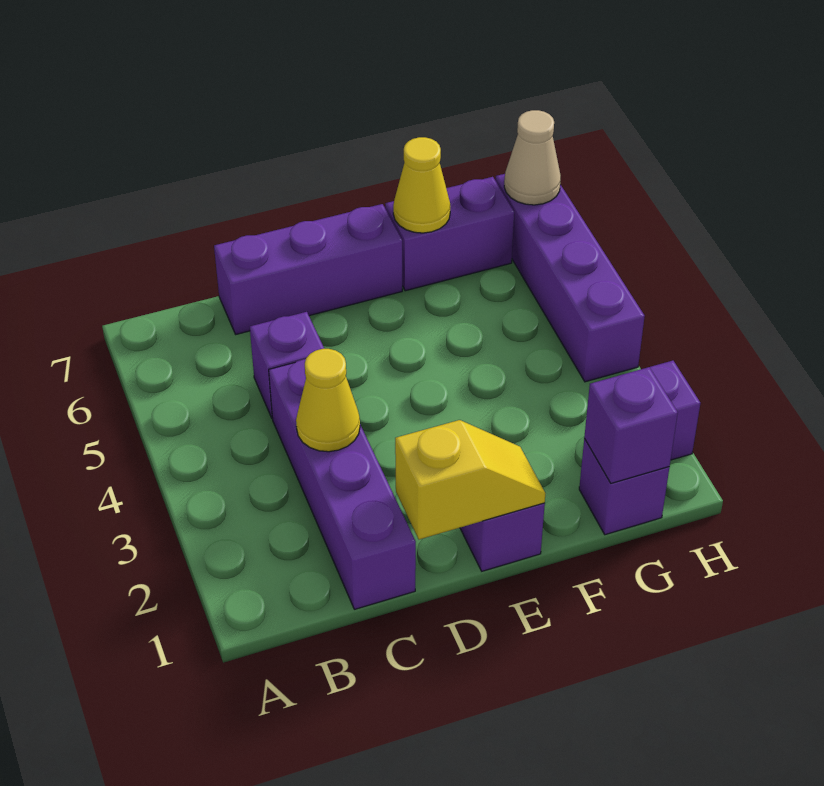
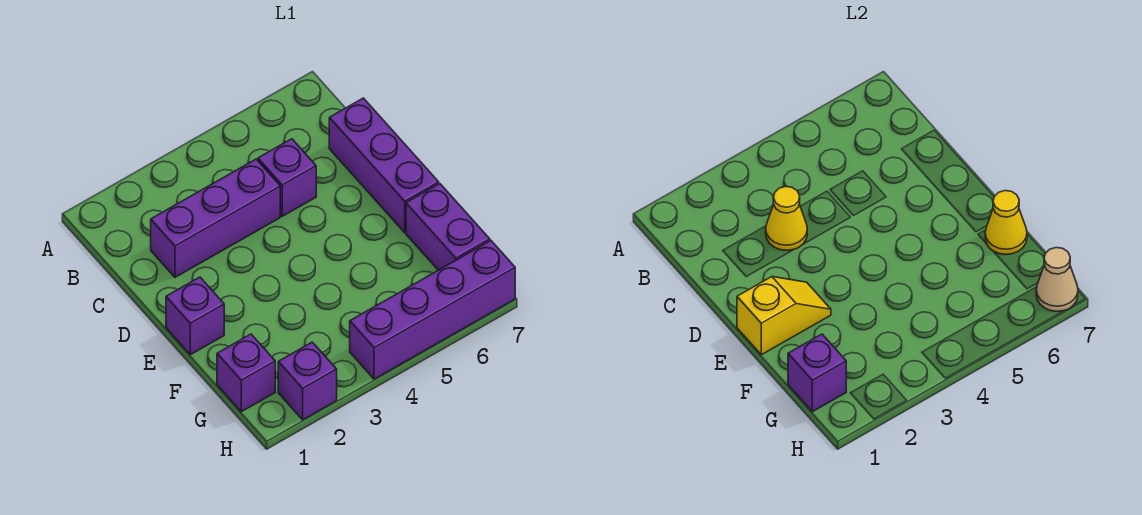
purple brick C1:C4 level 1 -> purple brick C2:C4 level 1
yellow slope D1:E1 level 2 top D -> yellow slope E1:E2 level 2 top 1

